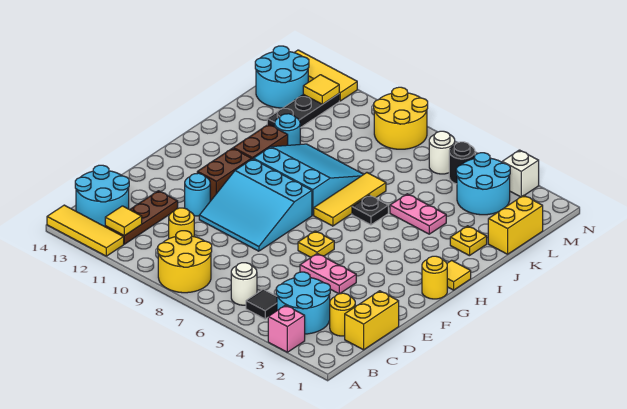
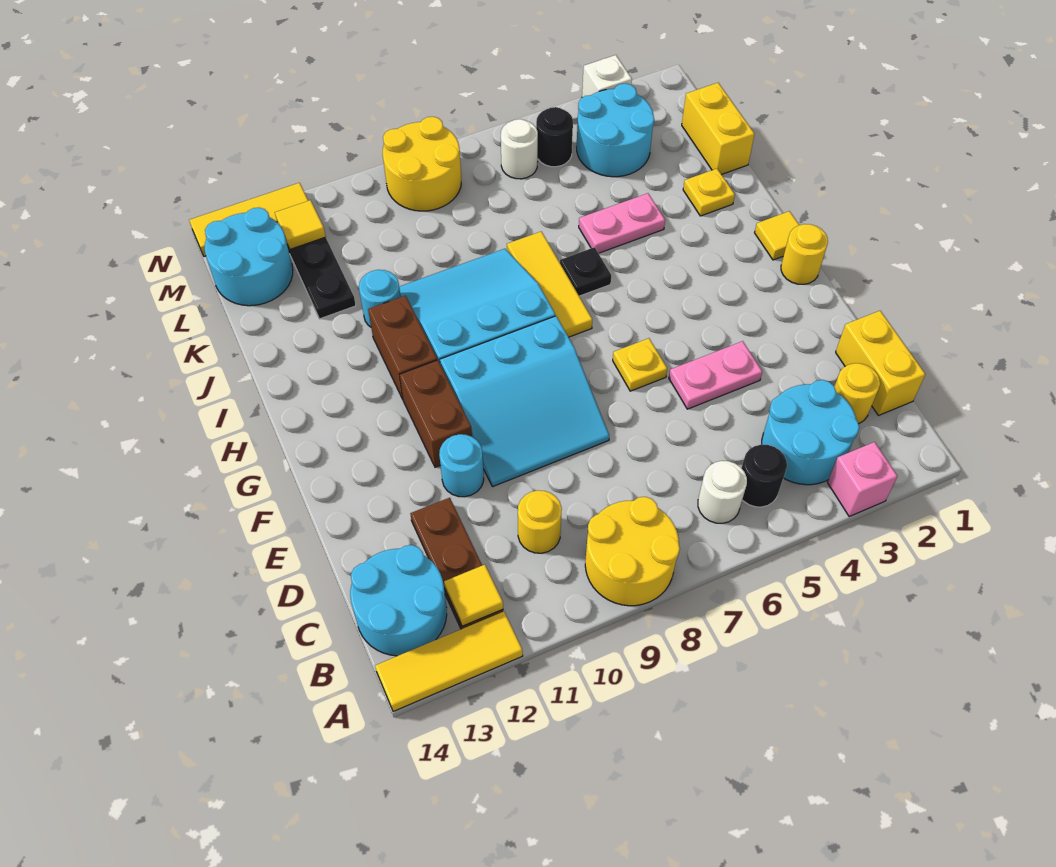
black tile B5 level 1 -> black round brick B5 level 1

